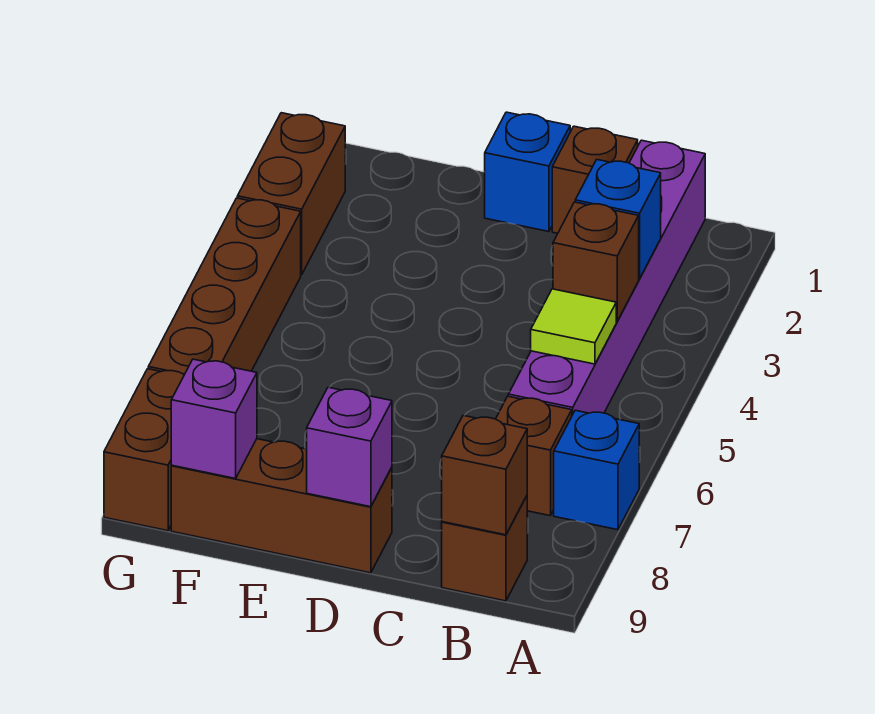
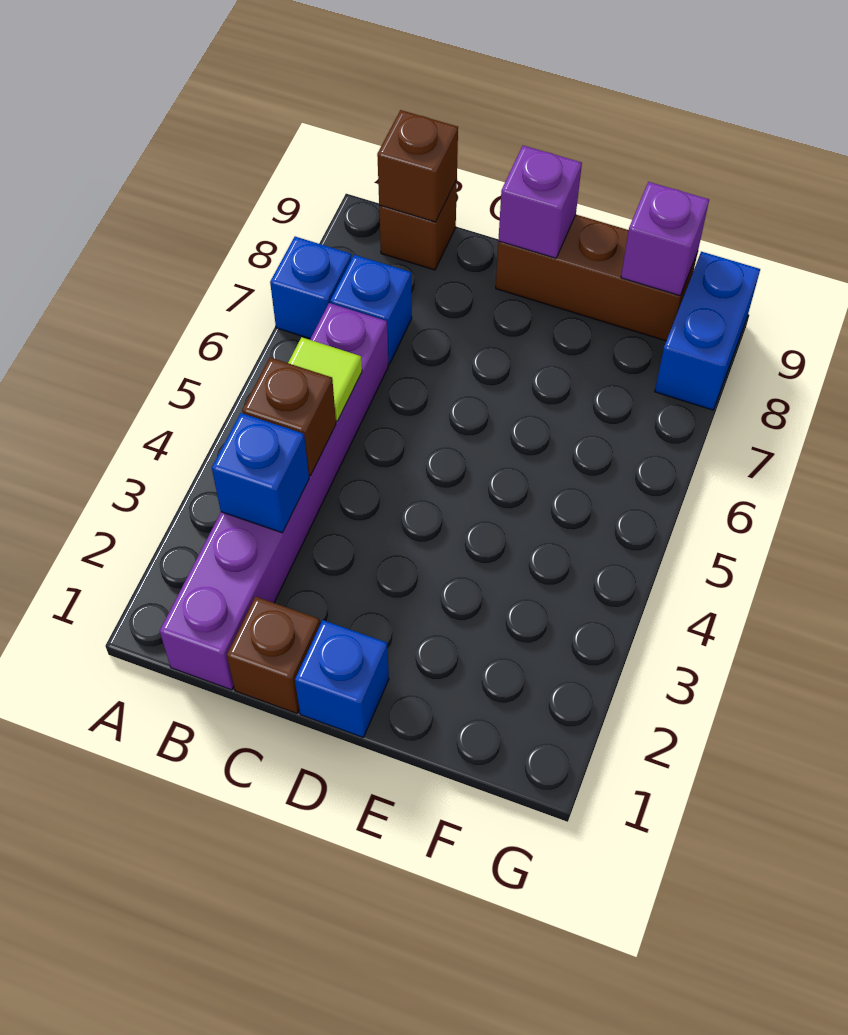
brown brick B7 level 1 -> blue brick B7 level 1
brown brick G2:G3 level 1 -> none
brown brick G4:G7 level 1 -> none
brown brick G8:G9 level 1 -> blue brick G8:G9 level 1

